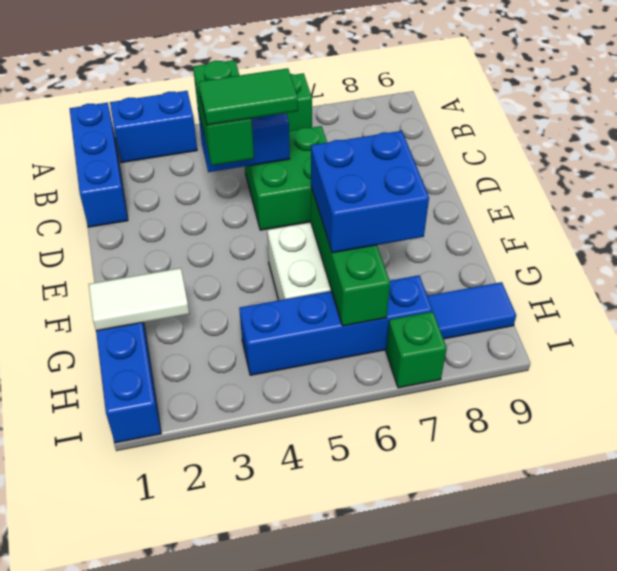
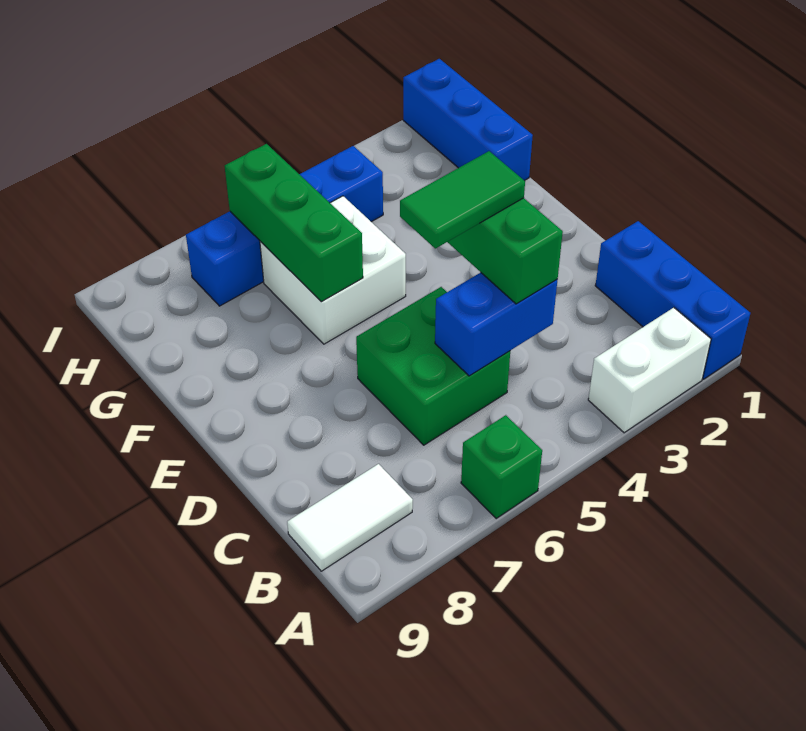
blue brick A2:A3 level 1 -> white brick A2:A3 level 1
blue brick F6:G7 level 3 -> none
white tile G1:G2 level 2 -> white tile B8:B9 level 1
blue tile H8:H9 level 1 -> none
green brick I7 level 1 -> none

